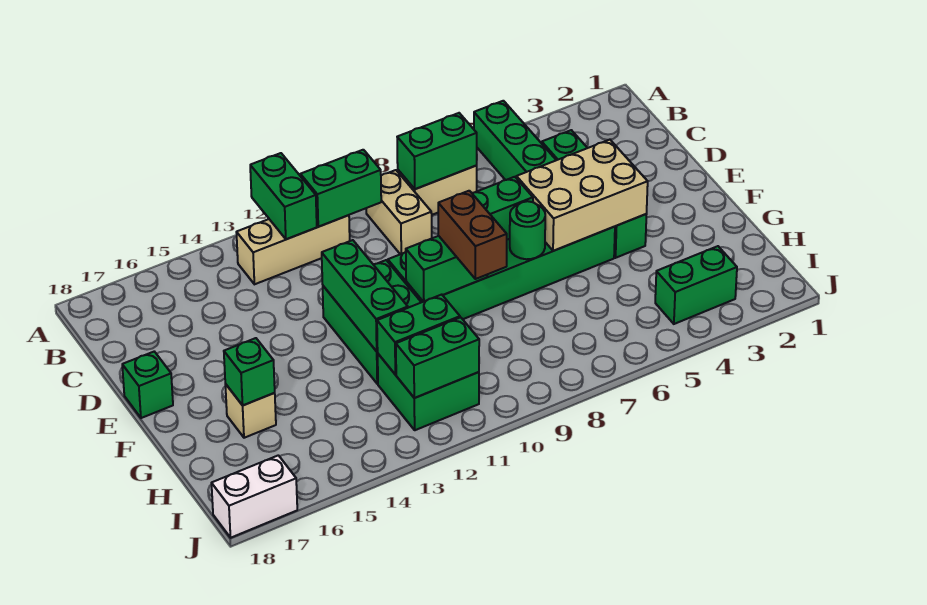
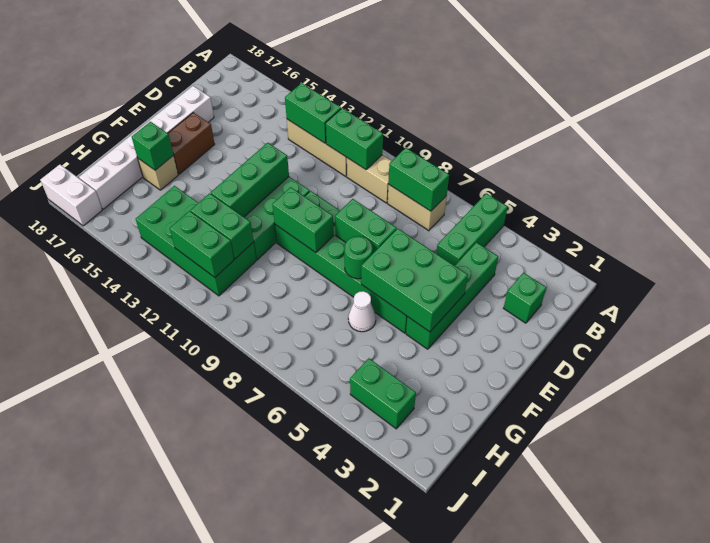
green brick A12:B12 level 2 -> green brick B12:B13 level 2
tan brick B9:C9 level 1 -> tan brick B9:B10 level 1
none -> white brick D17:I17 level 1
tan brick E4:F6 level 2 -> green brick E4:F6 level 2
green brick E18 level 1 -> green brick C2 level 1
brown brick F9:G9 level 3 -> brown brick E16:F16 level 1
none -> white cone G6 level 1
green brick H11:I12 level 1 -> green brick H11:I14 level 1

